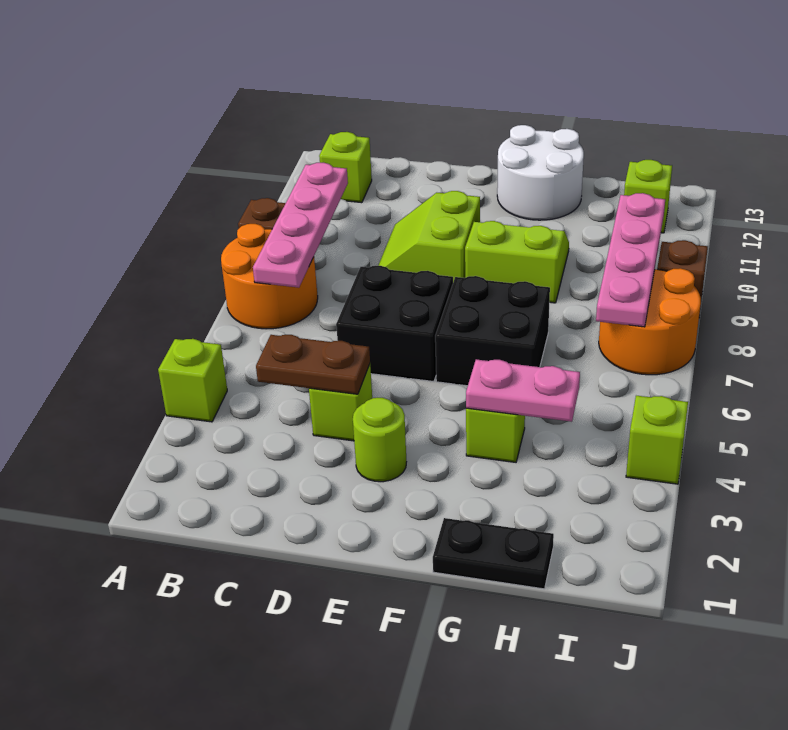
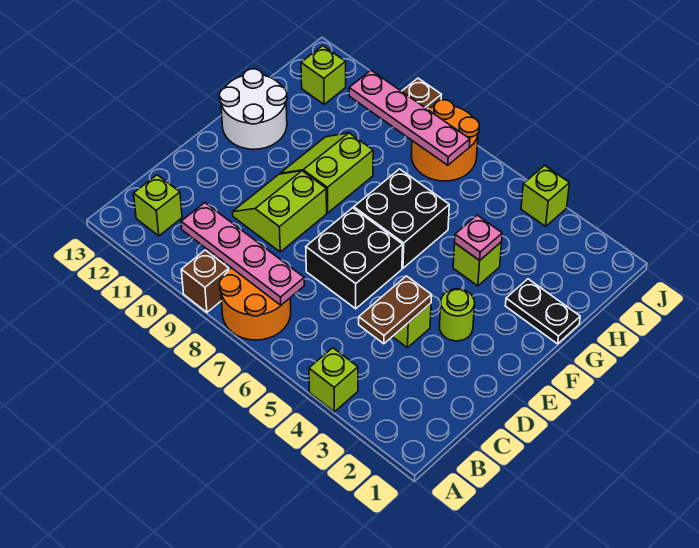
lime slope D9:E10 level 1 top E -> lime slope D9:E10 level 1 top 9
black plate G1:H1 level 1 -> black plate G1:G2 level 1
pink plate G4:H4 level 2 -> pink plate G4 level 2

